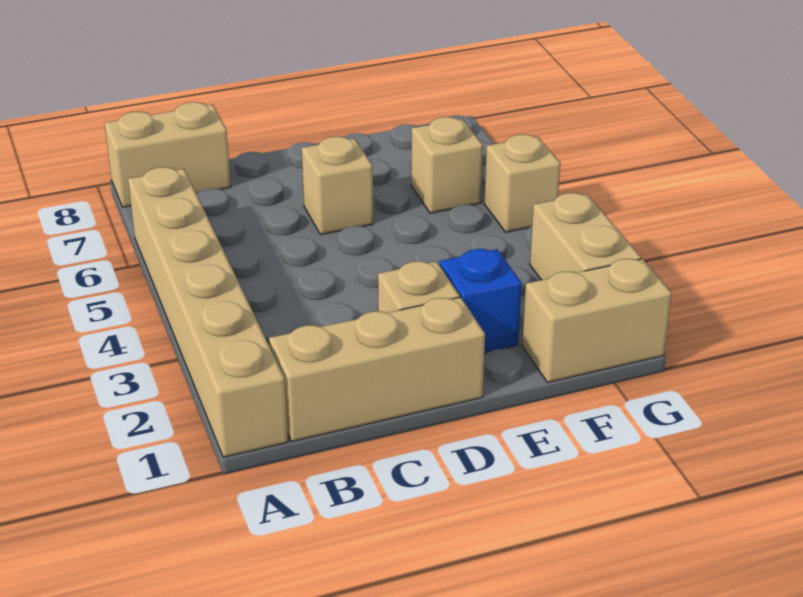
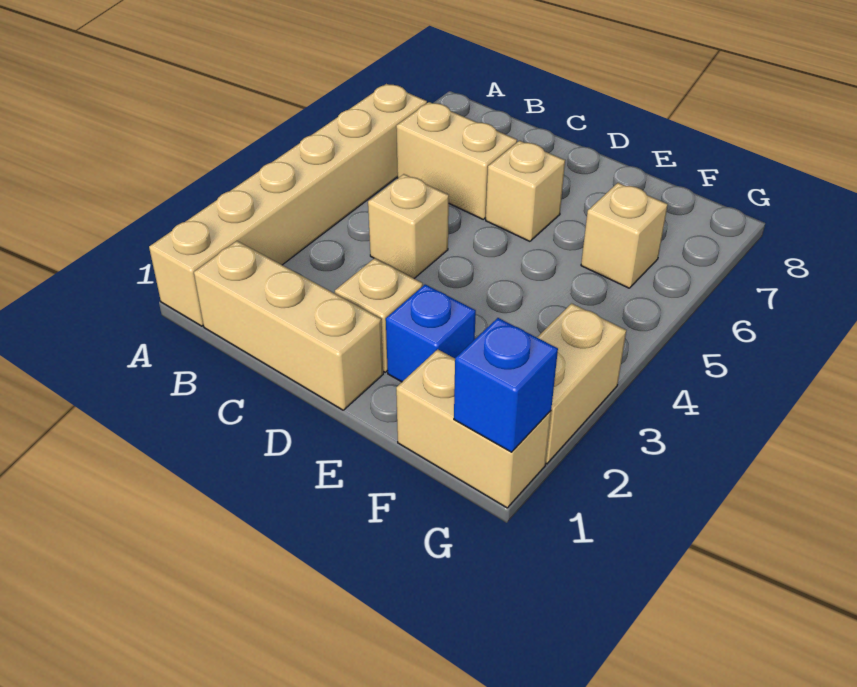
tan brick A8:B8 level 1 -> tan brick B6:C6 level 1
none -> blue brick G1 level 2
tan brick G5 level 1 -> tan brick C4 level 1

